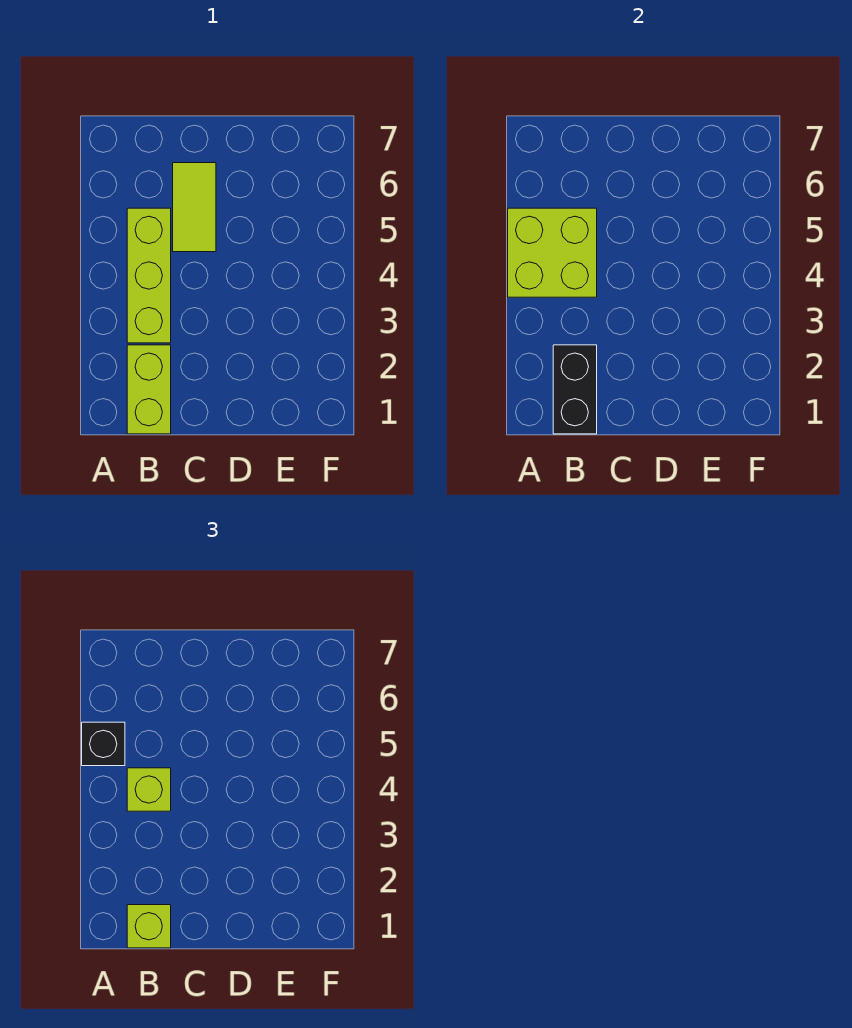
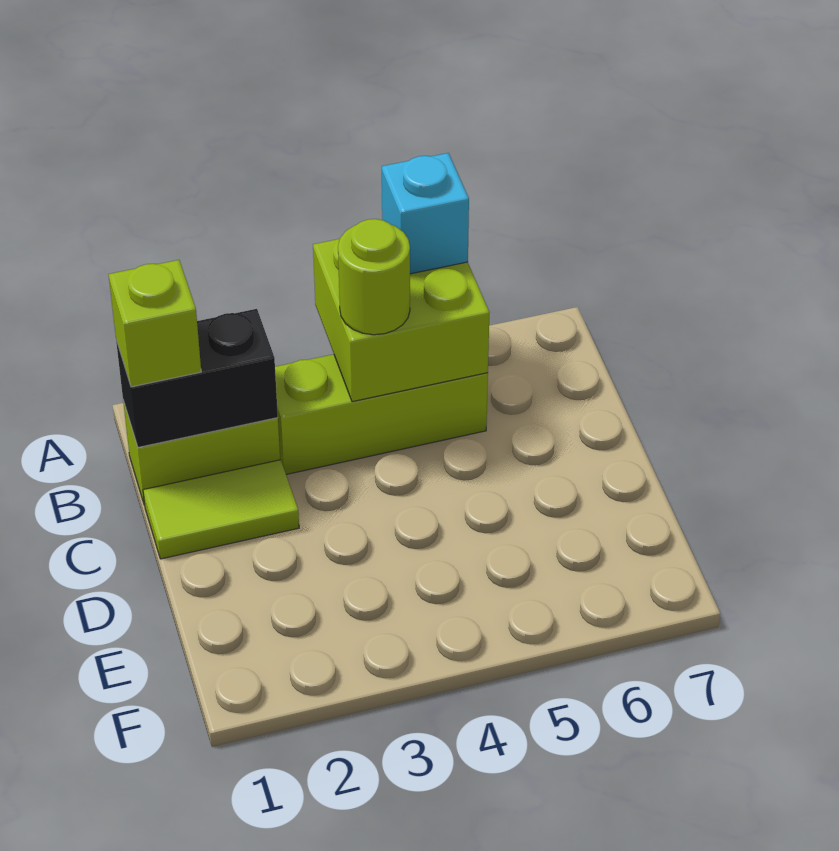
black brick A5 level 3 -> cyan brick A5 level 3
lime brick B4 level 3 -> lime round brick B4 level 3
lime tile C5:C6 level 1 -> lime tile C1:C2 level 1

